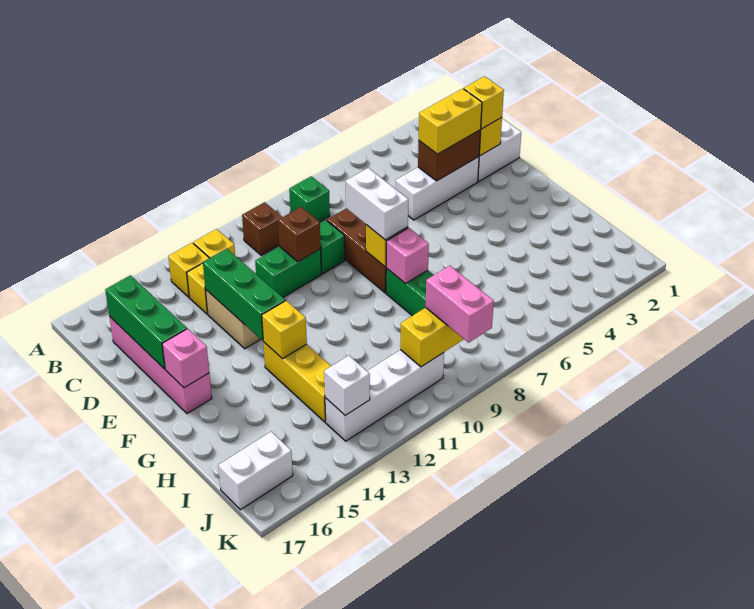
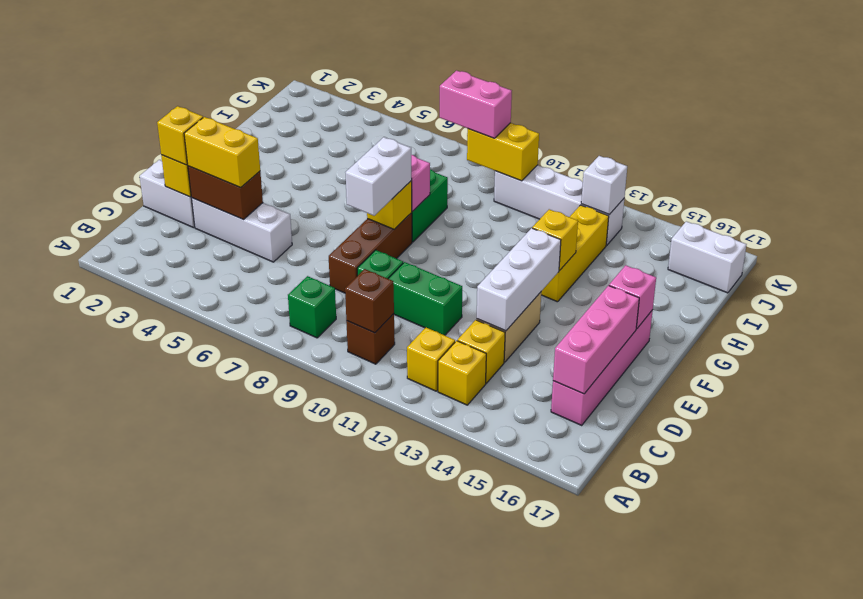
green brick C16:E16 level 2 -> pink brick C16:E16 level 2
brown brick D10 level 2 -> brown brick B10 level 2
green brick D13:F13 level 2 -> white brick D13:F13 level 2
pink brick J9:K9 level 3 -> pink brick J8:J9 level 3

